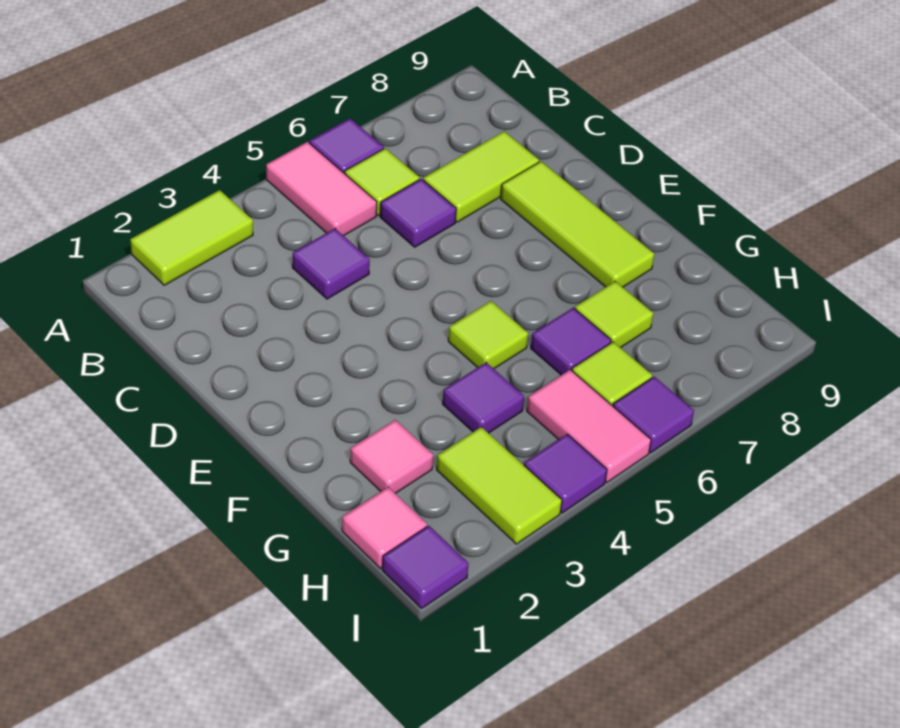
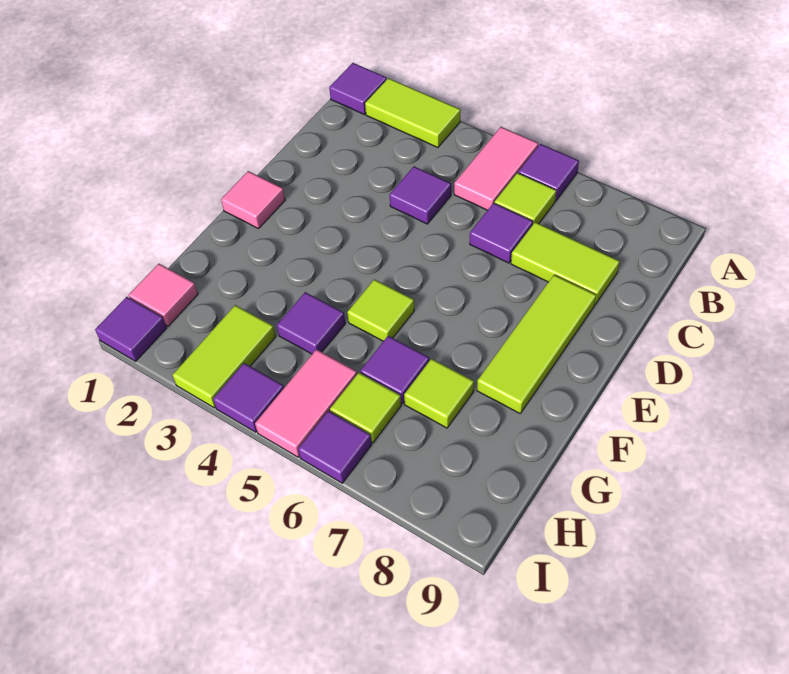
none -> purple tile A1 level 1
pink tile G2 level 1 -> pink tile E1 level 1

